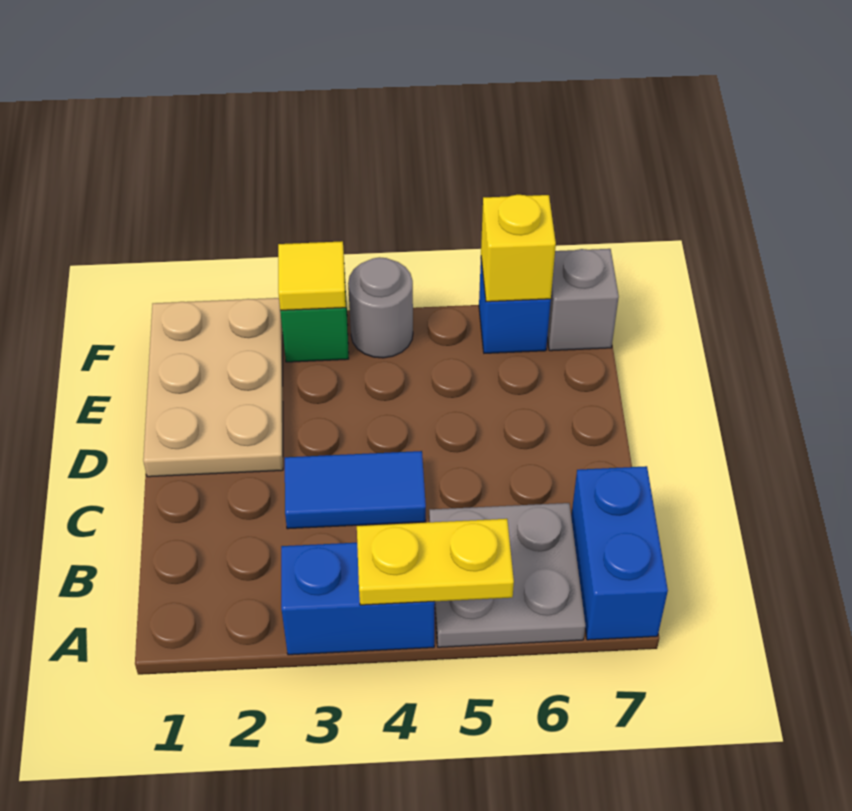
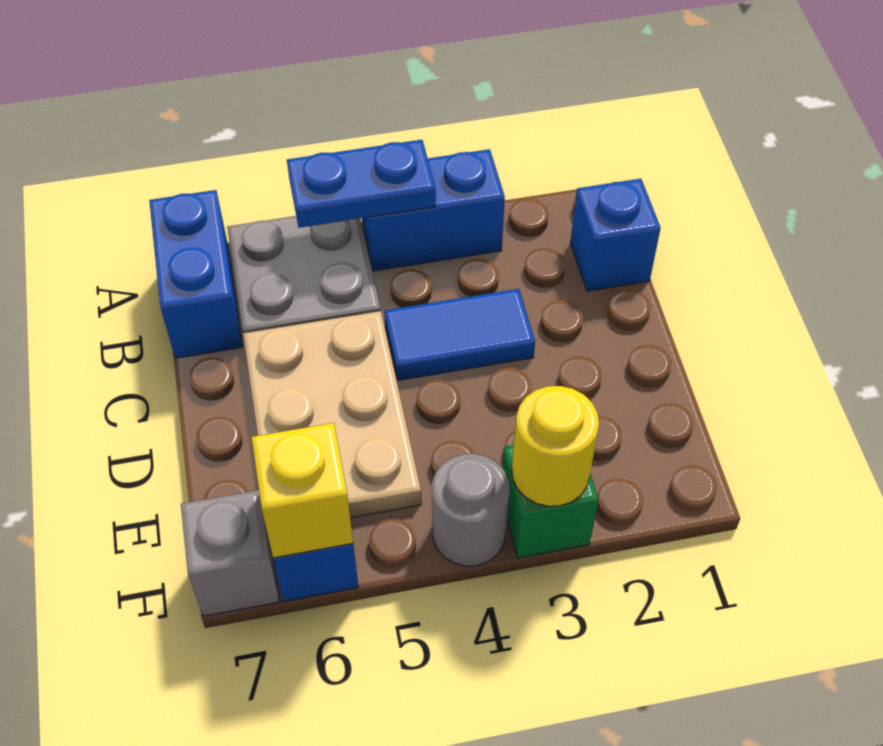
yellow plate A4:A5 level 2 -> blue plate A4:A5 level 2
none -> blue brick B1 level 1
tan plate D1:F2 level 1 -> tan plate C5:E6 level 1
yellow tile F3 level 2 -> yellow round brick F3 level 2

